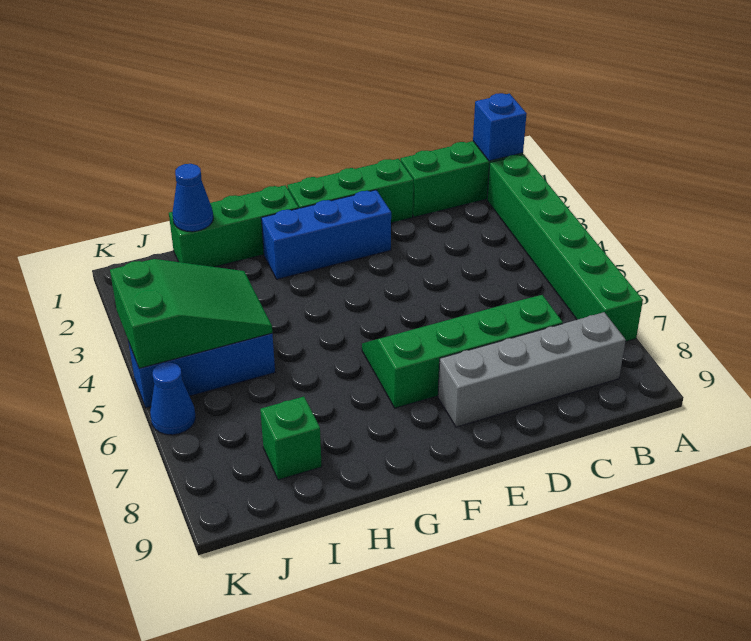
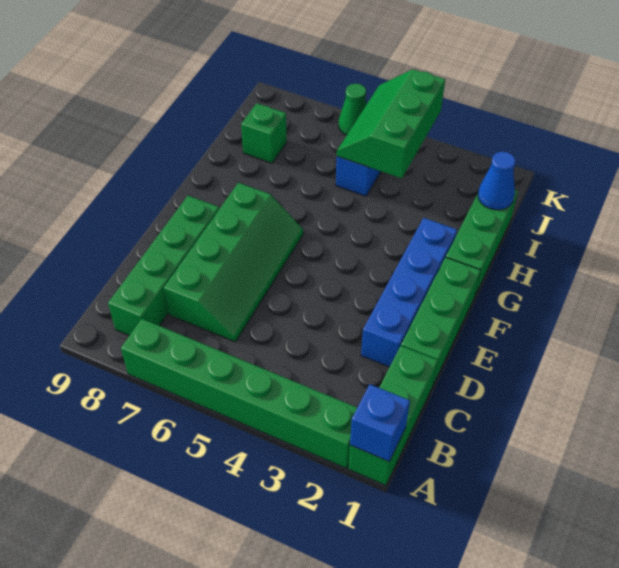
grey brick B8:E8 level 1 -> green brick B8:E8 level 1
blue brick E2:G2 level 1 -> blue brick D2:G2 level 1
green slope I4:K5 level 2 top K -> green slope I4:K5 level 2 top 4
blue cone K6 level 1 -> green cone K6 level 1

